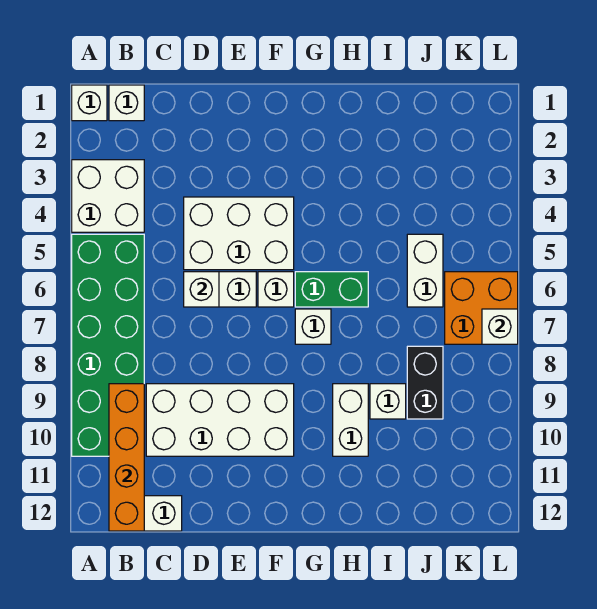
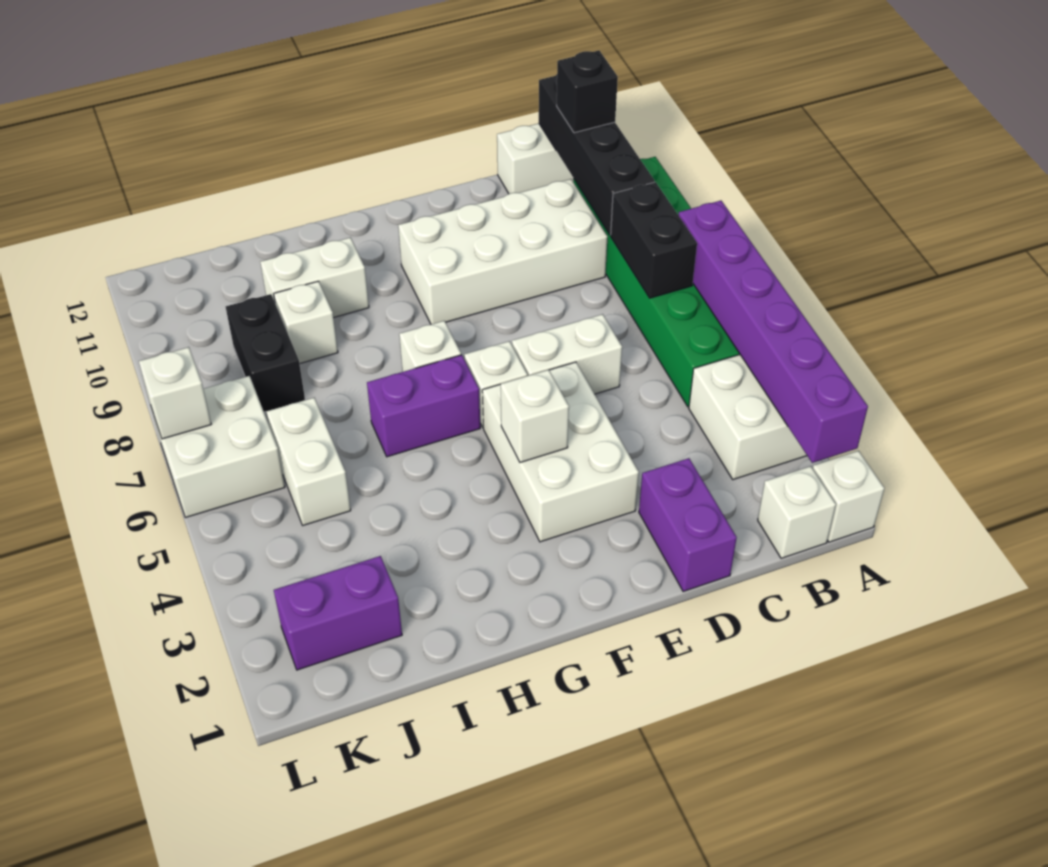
none -> purple brick A2:A7 level 2
none -> black brick B7:B8 level 2
orange brick B9:B12 level 2 -> black brick B9:B12 level 2
none -> black brick B11 level 3
none -> purple brick D1:D2 level 1
white brick D4:F5 level 1 -> white brick E3:F5 level 1
white brick D6 level 2 -> white brick F4 level 2
green brick G6:H6 level 1 -> purple brick G6:H6 level 1
white brick H9:H10 level 1 -> white brick H10:I10 level 1
none -> purple brick J2:K2 level 1
orange brick K6:L7 level 1 -> white brick K6:L7 level 1

